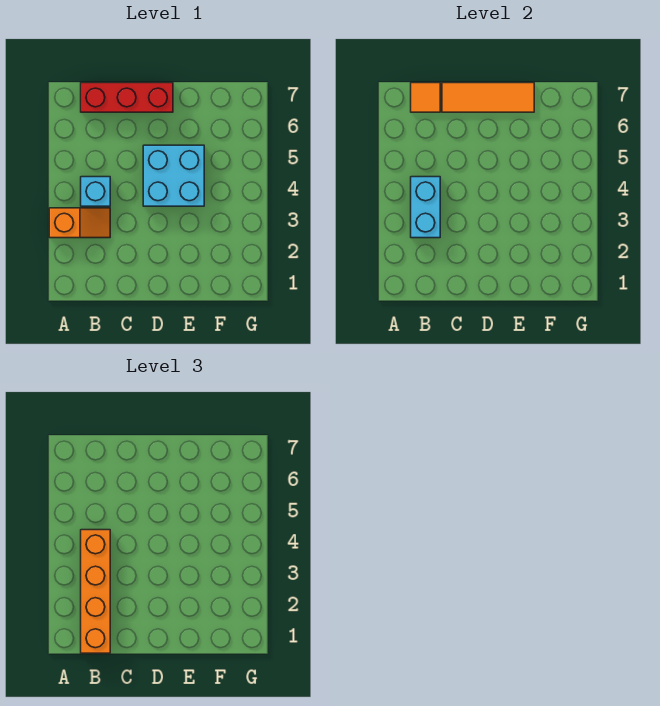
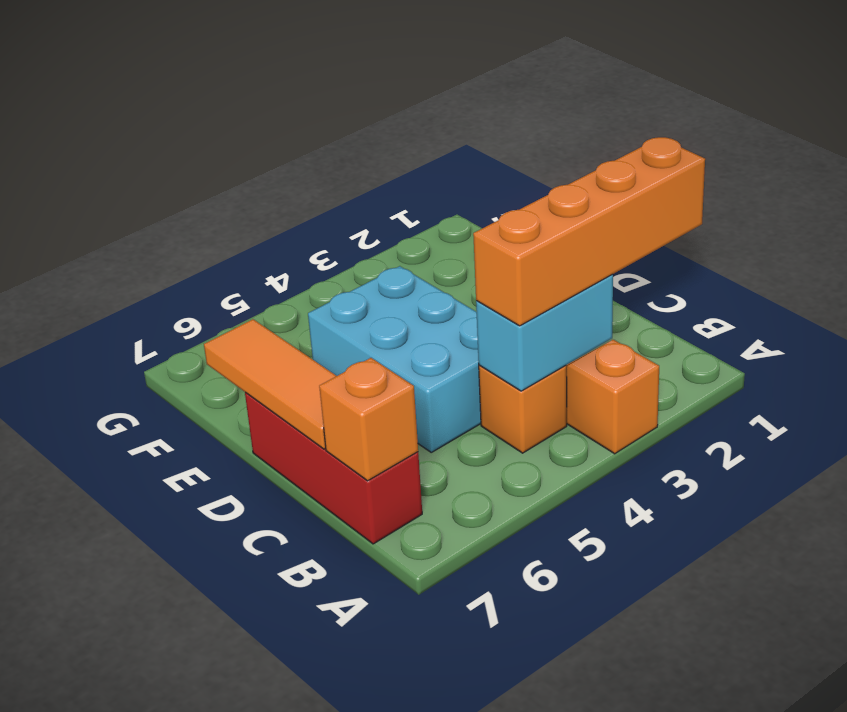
cyan brick B4 level 1 -> orange brick B4 level 1
orange tile B7 level 2 -> orange brick B7 level 2
cyan brick D4:E5 level 1 -> cyan brick C4:E5 level 1

